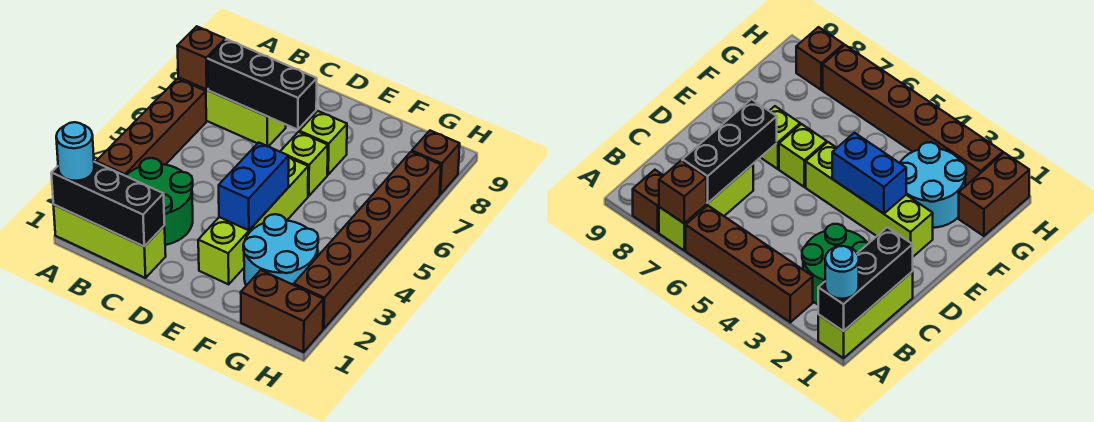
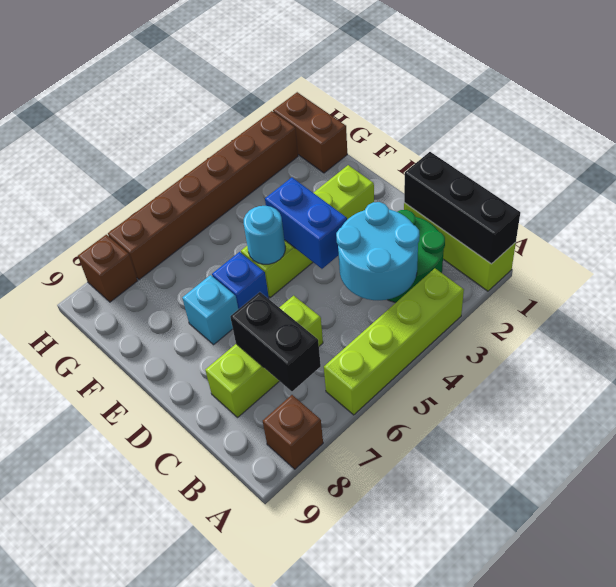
cyan round brick A1 level 3 -> cyan round brick E5 level 2
brown brick A3:A6 level 1 -> lime brick A3:A6 level 1
lime brick A7:C7 level 1 -> lime brick C6:C8 level 1
brown brick A7 level 2 -> none
black brick B7:D7 level 2 -> black brick B7:C7 level 2
blue brick E3:E4 level 2 -> blue brick D4:E4 level 2
lime brick E6 level 1 -> blue brick E6 level 1
lime brick E7 level 1 -> cyan brick E7 level 1
cyan round brick F2:G3 level 1 -> cyan round brick B3:C4 level 2

